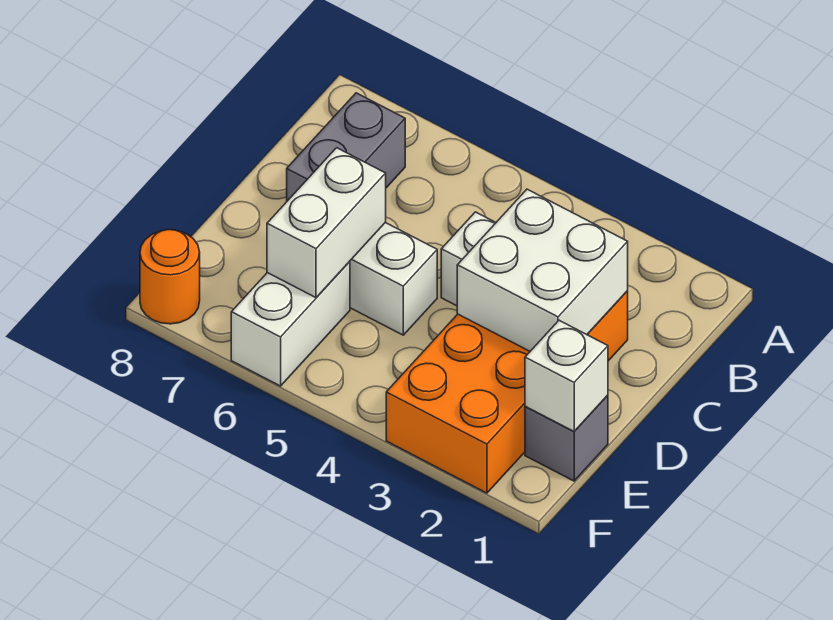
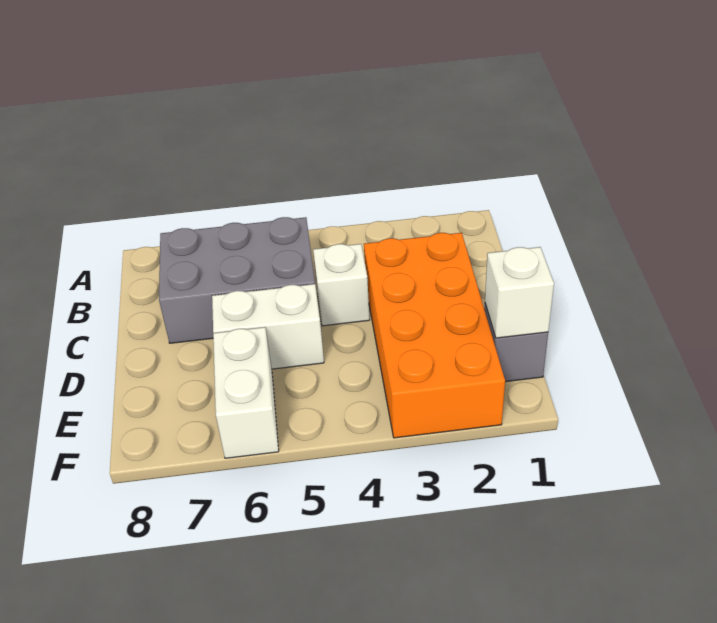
grey brick B7:C7 level 1 -> grey brick B5:C7 level 1
white brick C2:D3 level 2 -> none
white brick D6:E6 level 2 -> none
orange round brick F8 level 1 -> none

